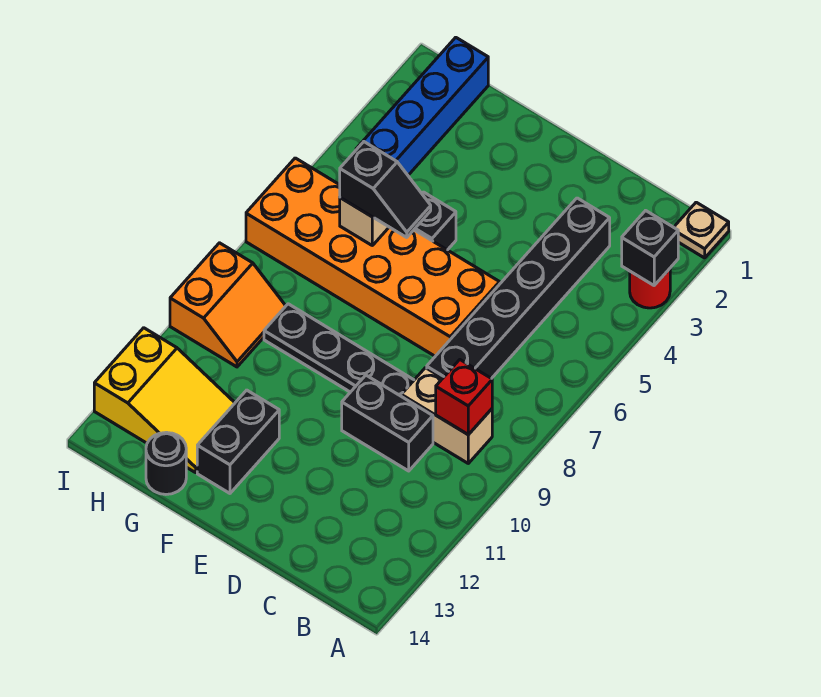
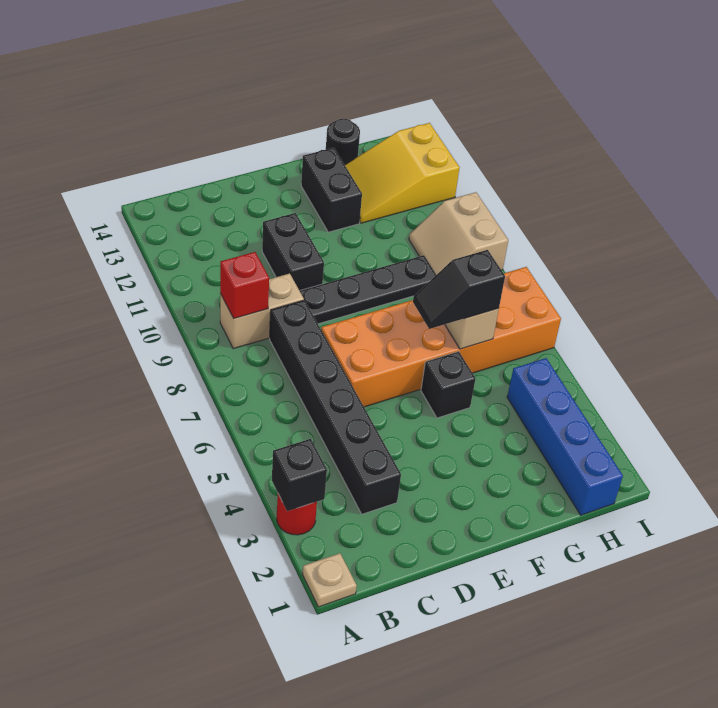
black brick C10:D10 level 1 -> black brick D10:D11 level 1
orange slope H9:I10 level 1 top I -> tan slope H9:I10 level 1 top I

